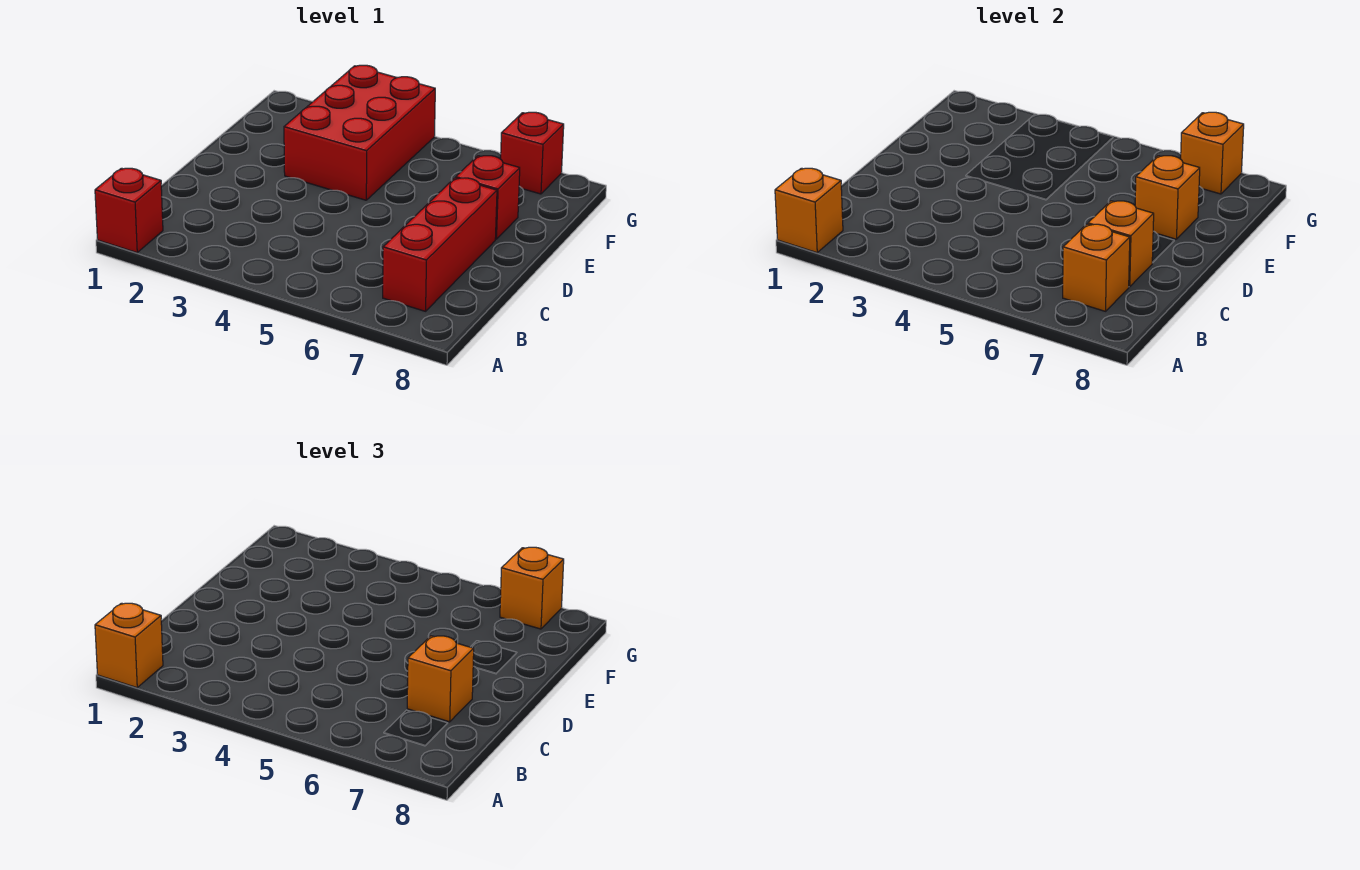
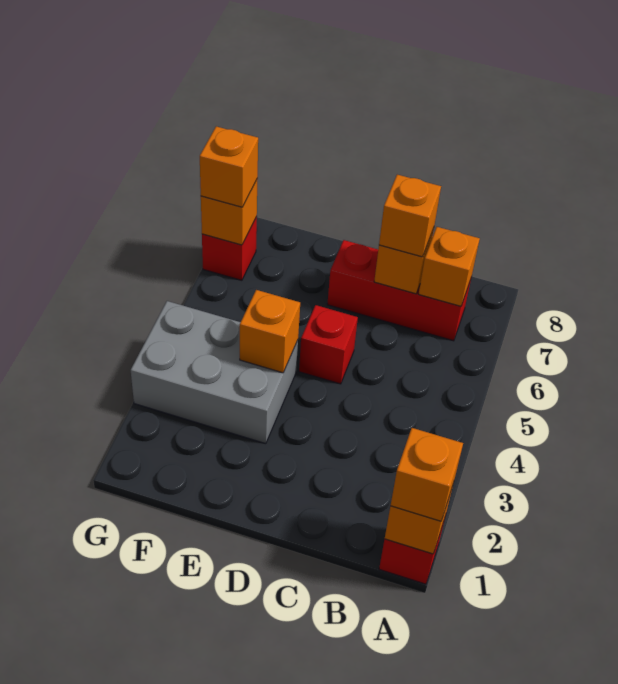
red brick E3:G4 level 1 -> grey brick E3:G4 level 1
red brick E7 level 1 -> red brick D5 level 1
orange brick E7 level 2 -> orange brick E4 level 2

